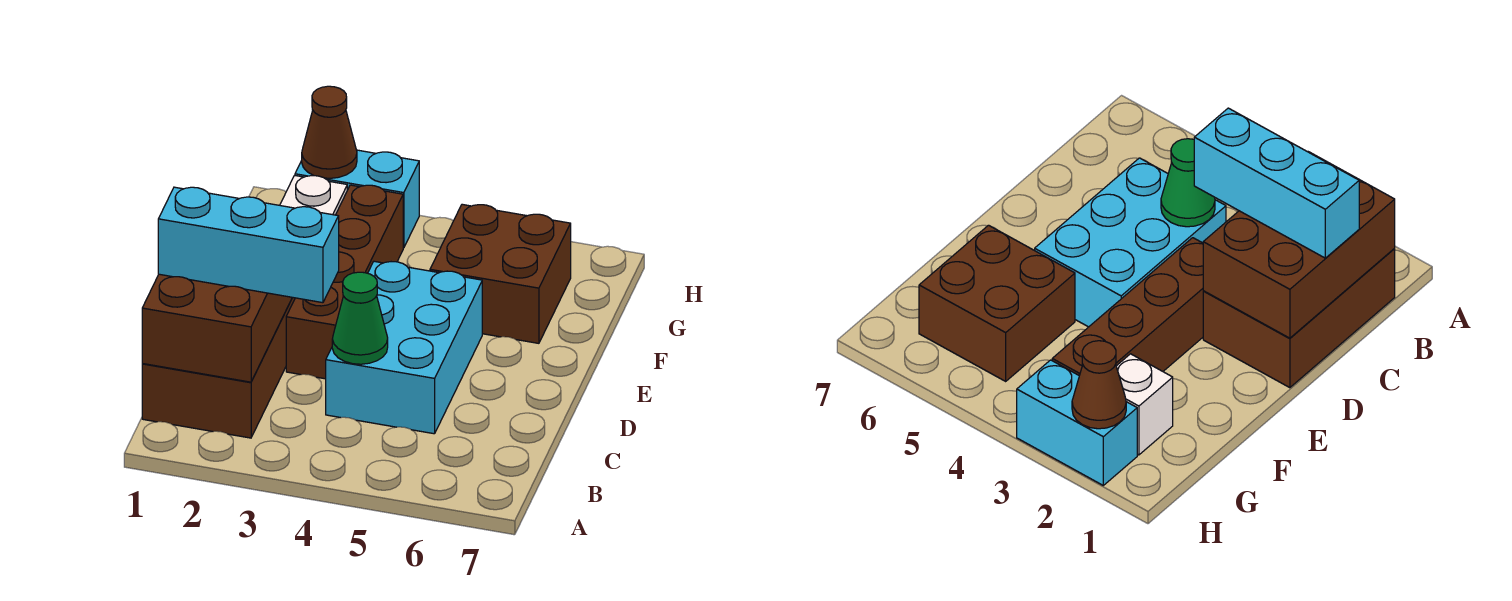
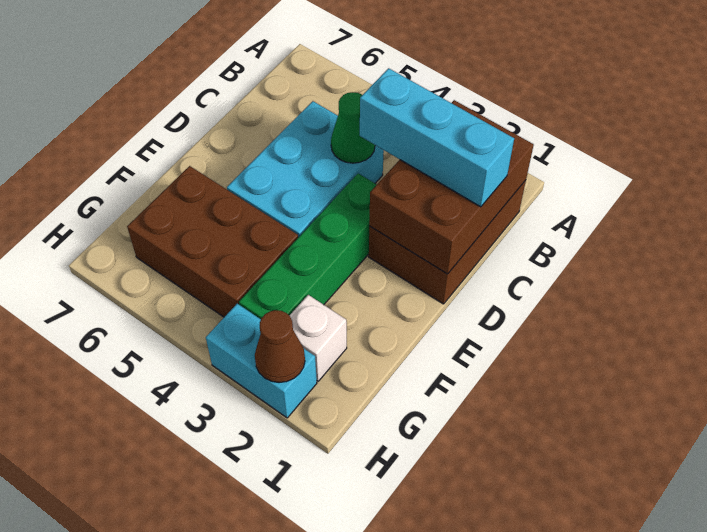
brown brick D3:G3 level 1 -> green brick D3:G3 level 1
brown brick F5:G6 level 1 -> brown brick F4:G6 level 1

